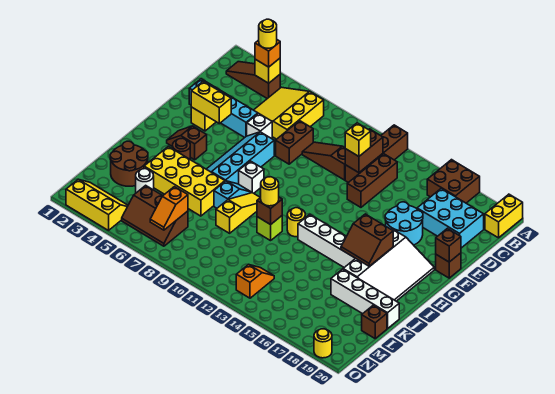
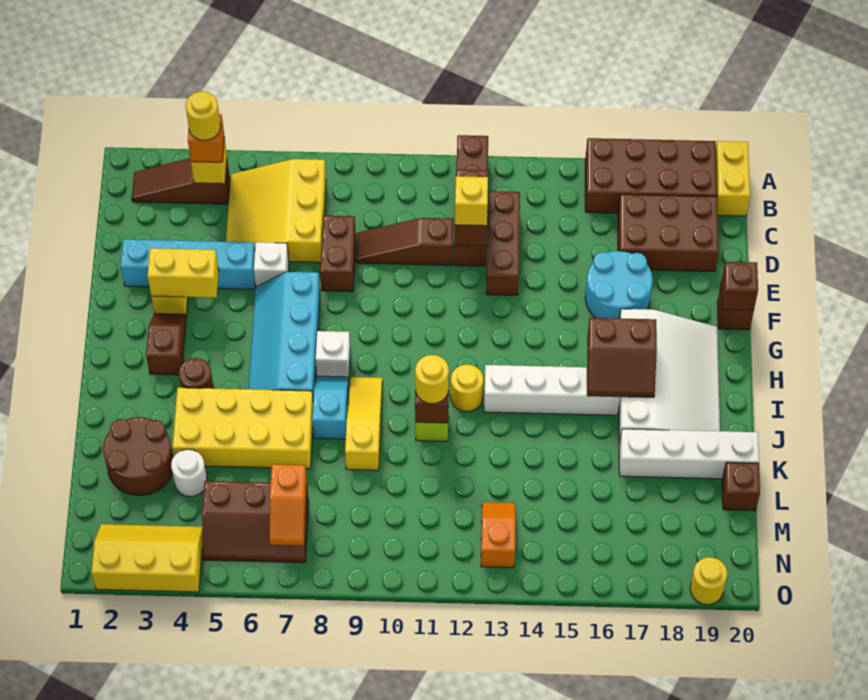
brown brick A16:B17 level 1 -> brown brick A16:B19 level 1
cyan brick C17:D19 level 1 -> brown brick C17:D19 level 1
brown slope H3:H4 level 1 top 4 -> brown slope G3:H3 level 1 top H

